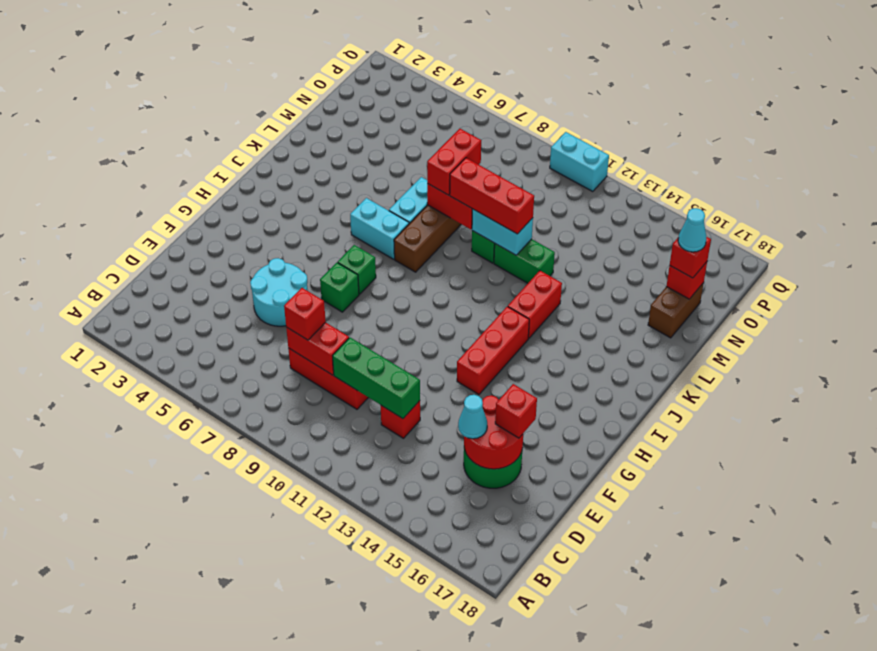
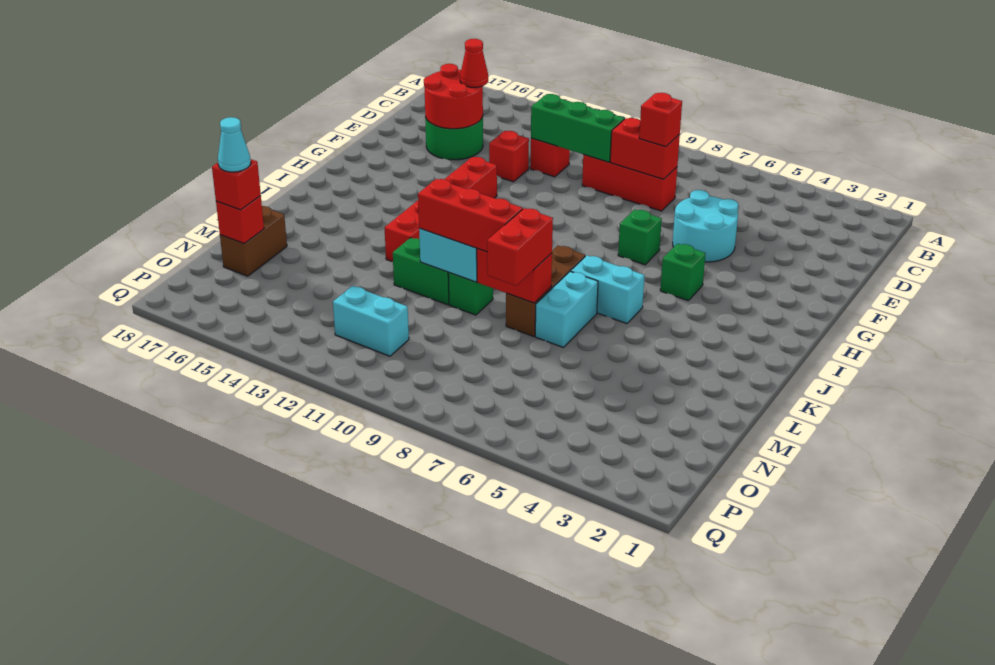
cyan cone D15 level 3 -> red cone D15 level 3
red brick E16 level 3 -> red brick E13 level 1
green brick H7 level 1 -> green brick H5 level 1
cyan brick Q10:Q11 level 1 -> cyan brick O11:O12 level 1

